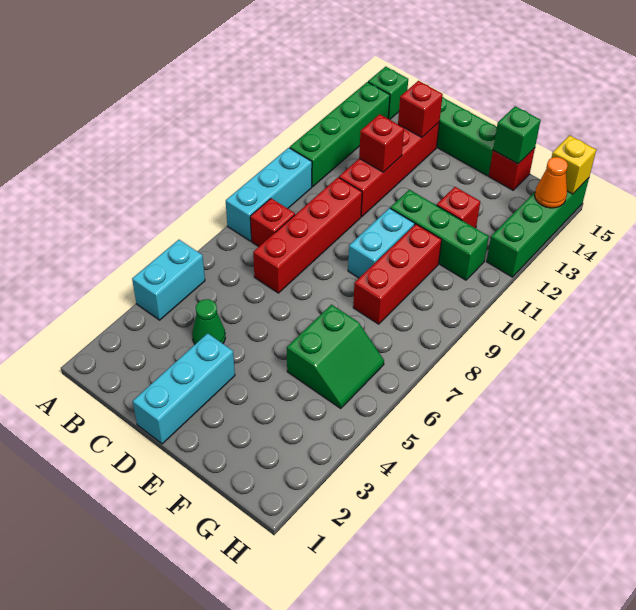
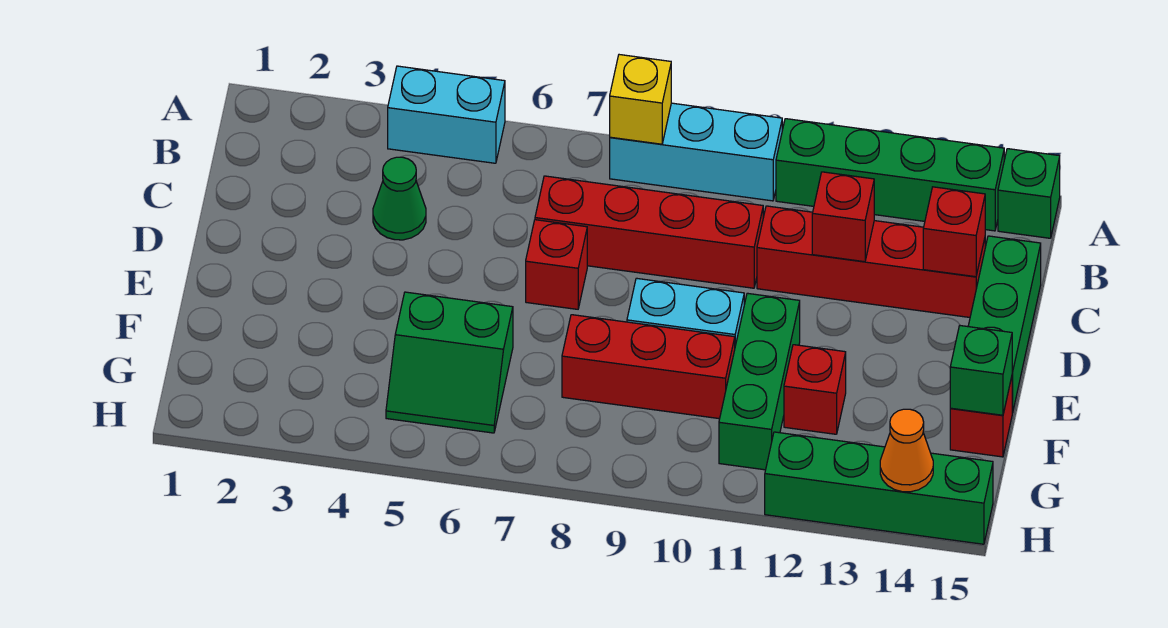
red brick B8 level 1 -> red brick D7 level 1
cyan brick D1:D3 level 1 -> none
yellow brick H15 level 2 -> yellow brick A8 level 2

